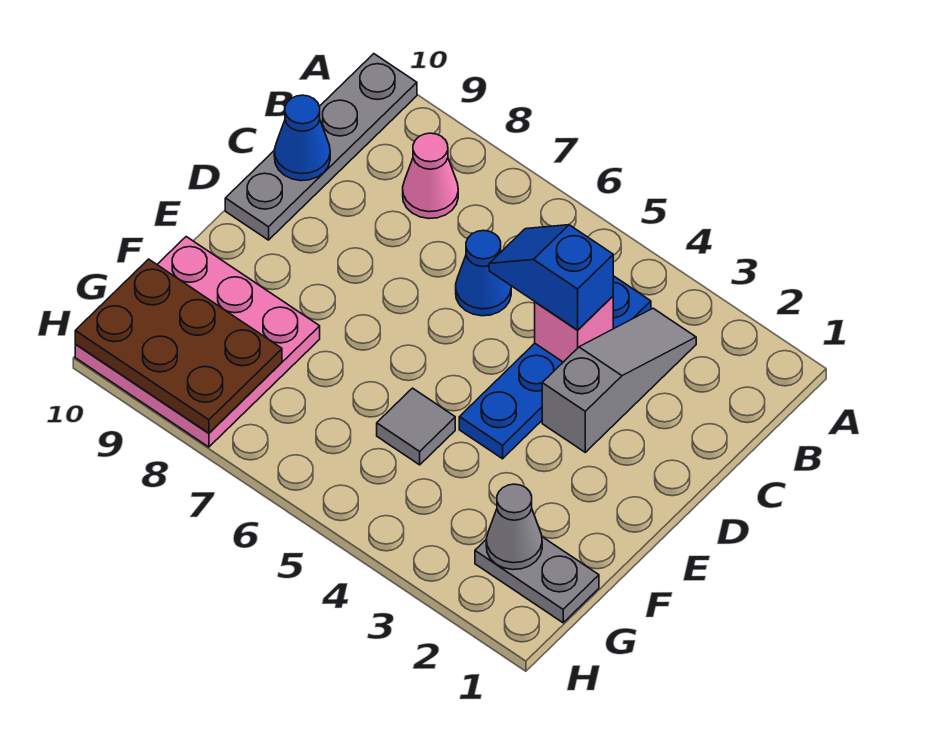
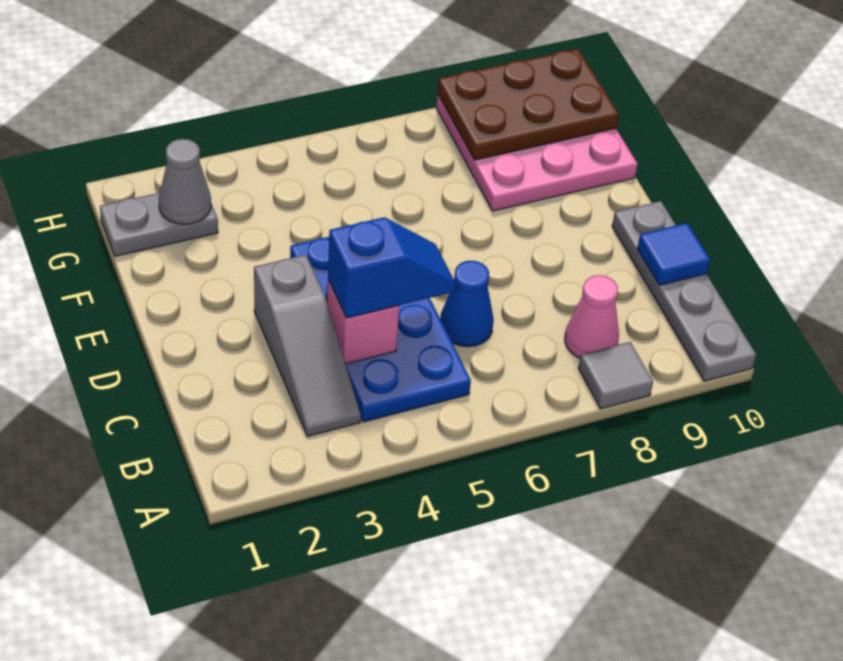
blue plate B4:E4 level 1 -> blue plate B4:E5 level 1
blue cone C10 level 2 -> blue tile C10 level 2
grey tile F5 level 1 -> grey tile A8 level 1

